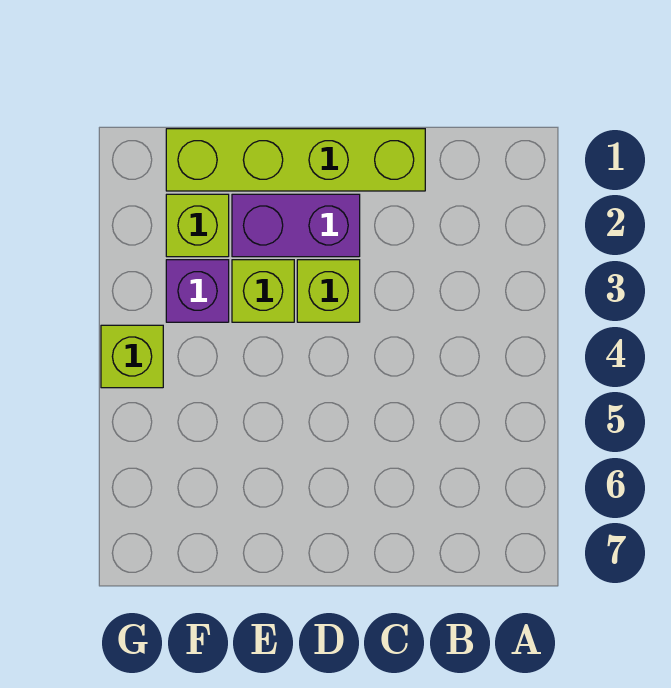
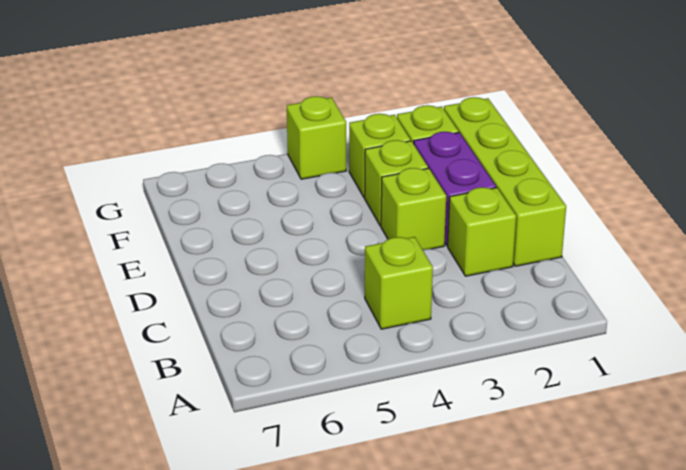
none -> lime brick B4 level 1
none -> lime brick C2 level 1
purple brick F3 level 1 -> lime brick F3 level 1

